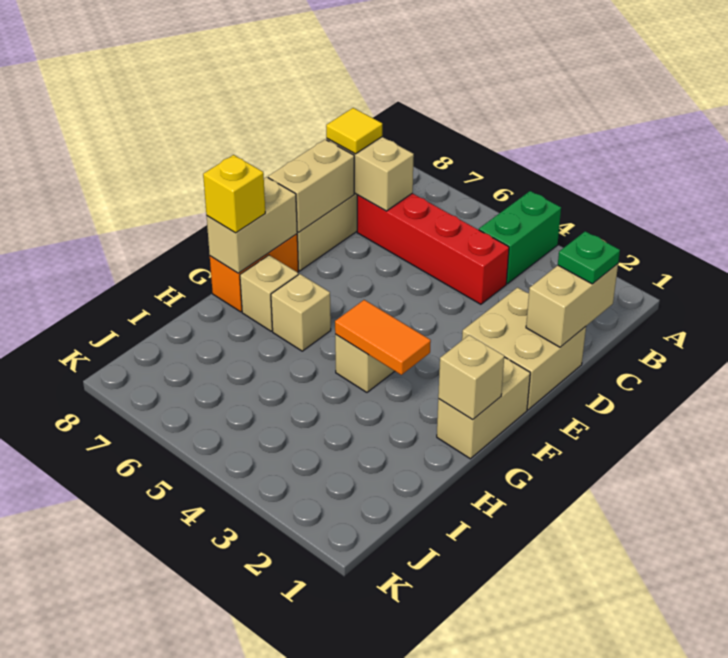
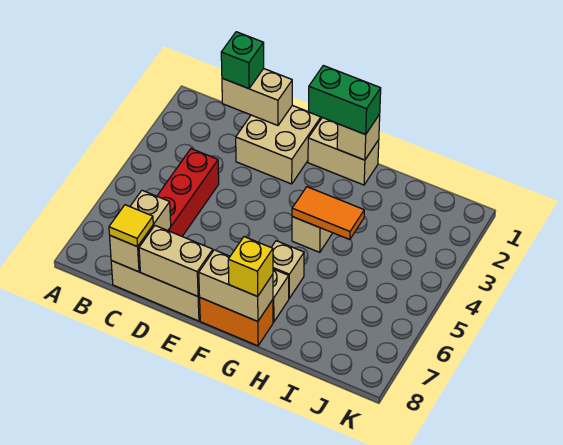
green brick A4:B4 level 1 -> green brick F1:G1 level 3
green plate C1 level 3 -> green brick C1 level 3
orange tile G3:G4 level 2 -> orange tile G4:H4 level 2

